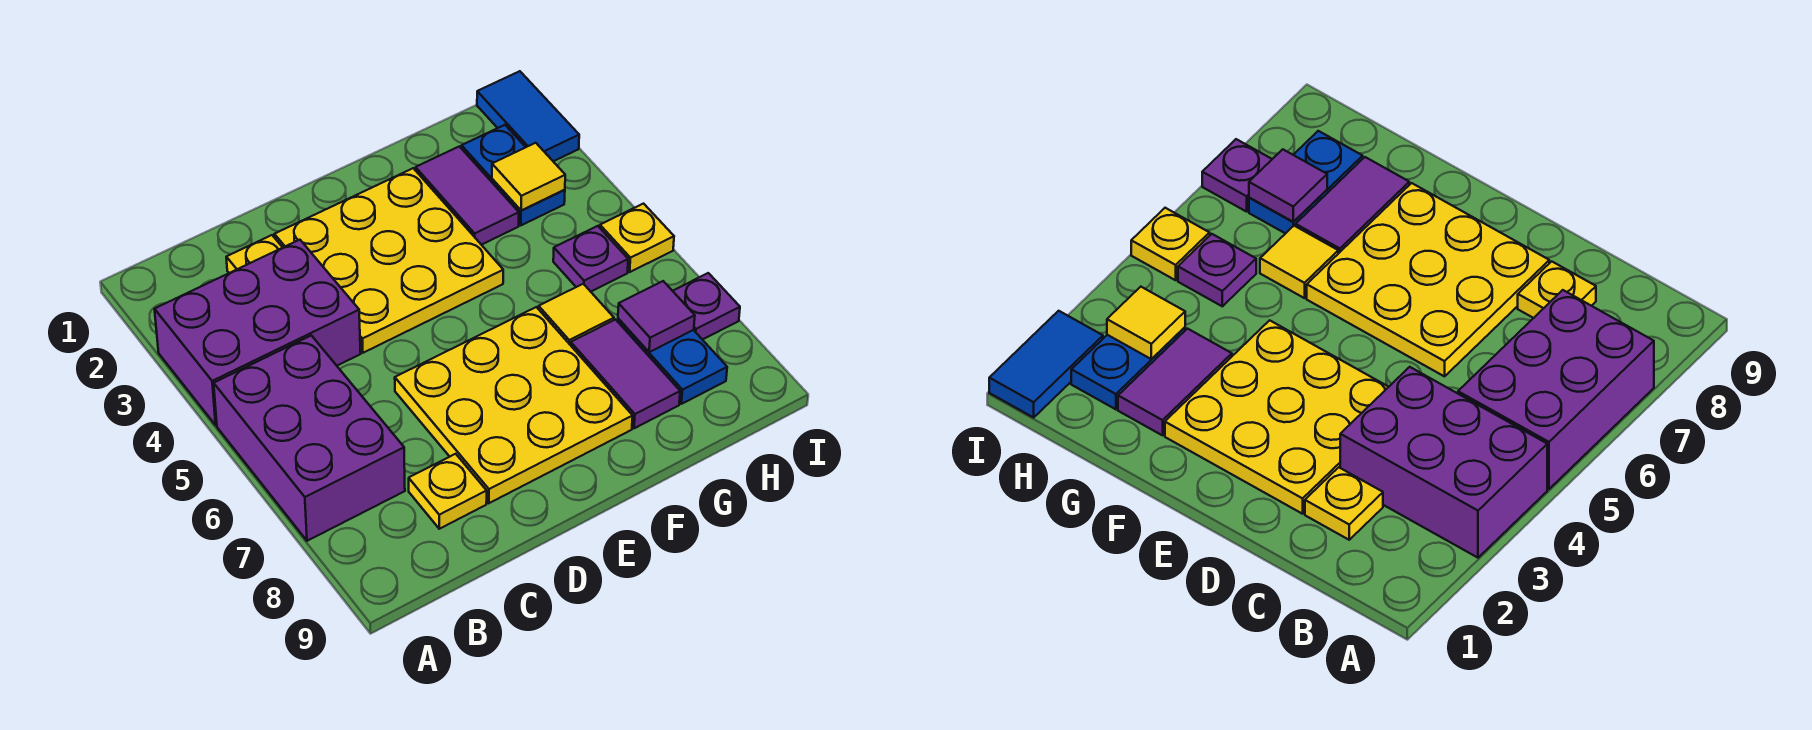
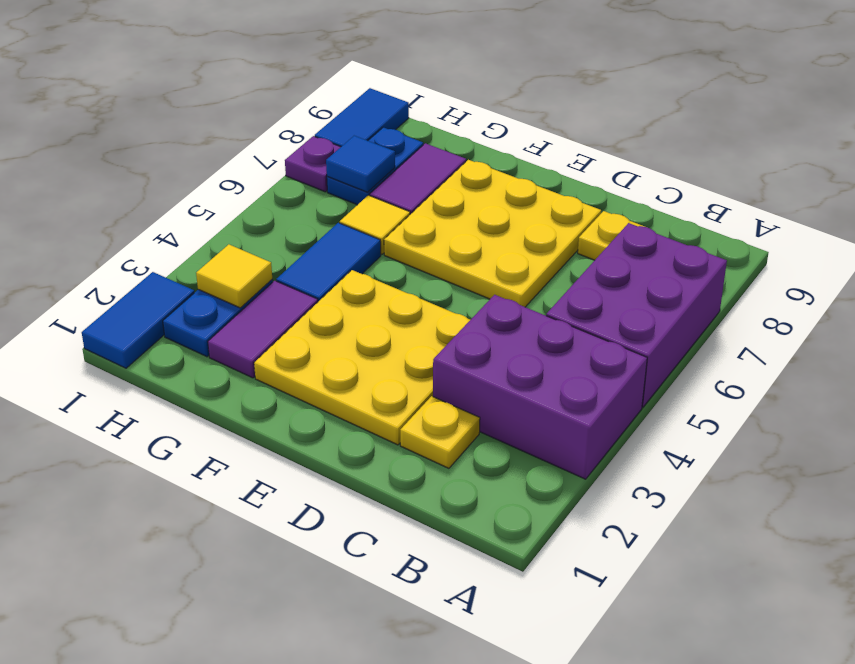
none -> blue tile G4:G5 level 1
purple plate H5 level 1 -> none
purple tile H7 level 2 -> blue tile H7 level 2
yellow plate I5 level 1 -> none
none -> blue tile I8:I9 level 1

